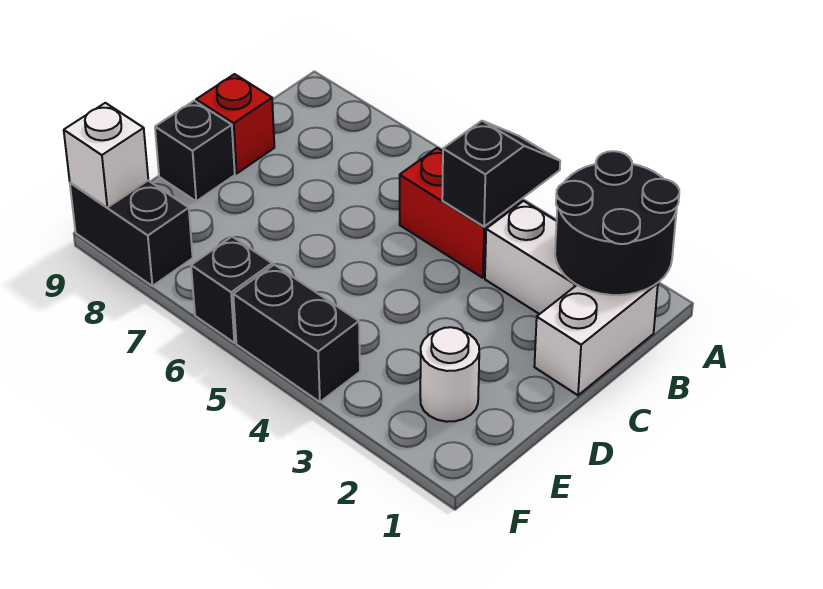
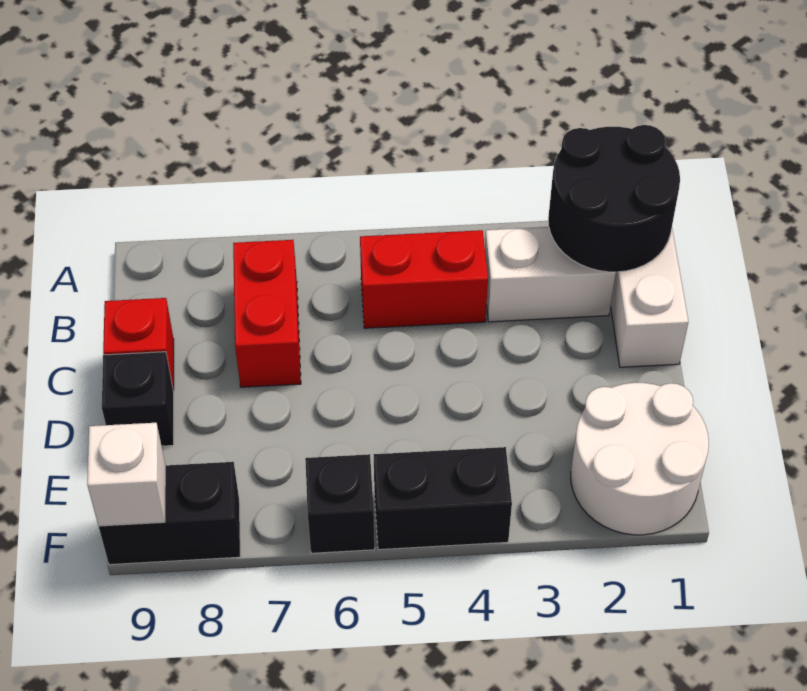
black slope A4:B4 level 2 top B -> none
none -> red brick B7:C7 level 1
white round brick E2 level 1 -> white round brick E1:F2 level 1

